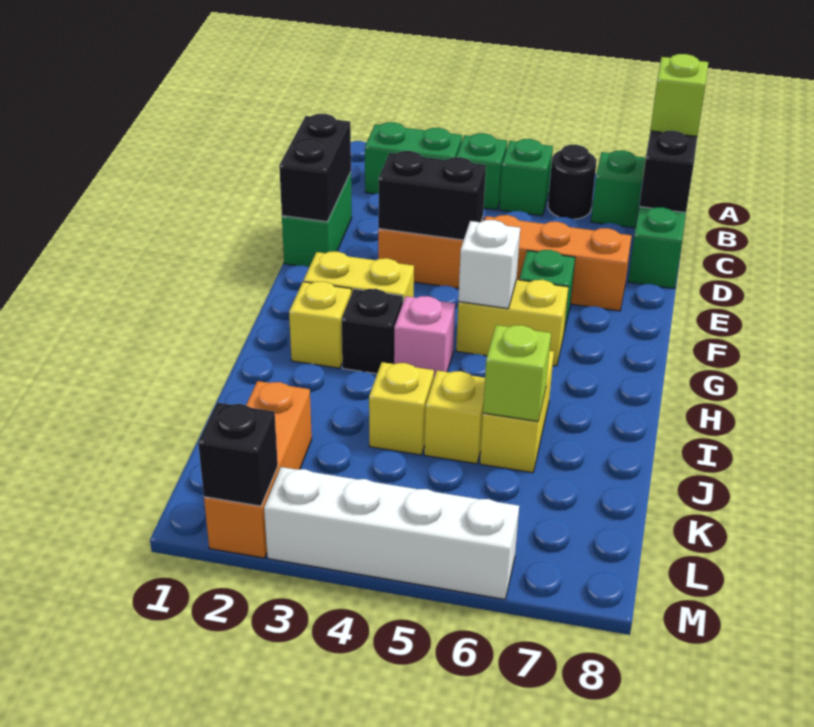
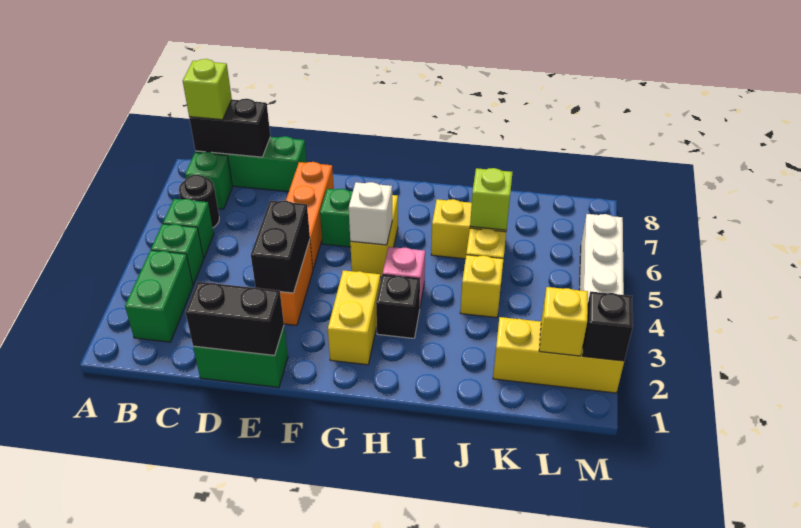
yellow brick H2 level 1 -> yellow brick L2 level 2
orange brick K2:M2 level 1 -> yellow brick K2:M2 level 1

